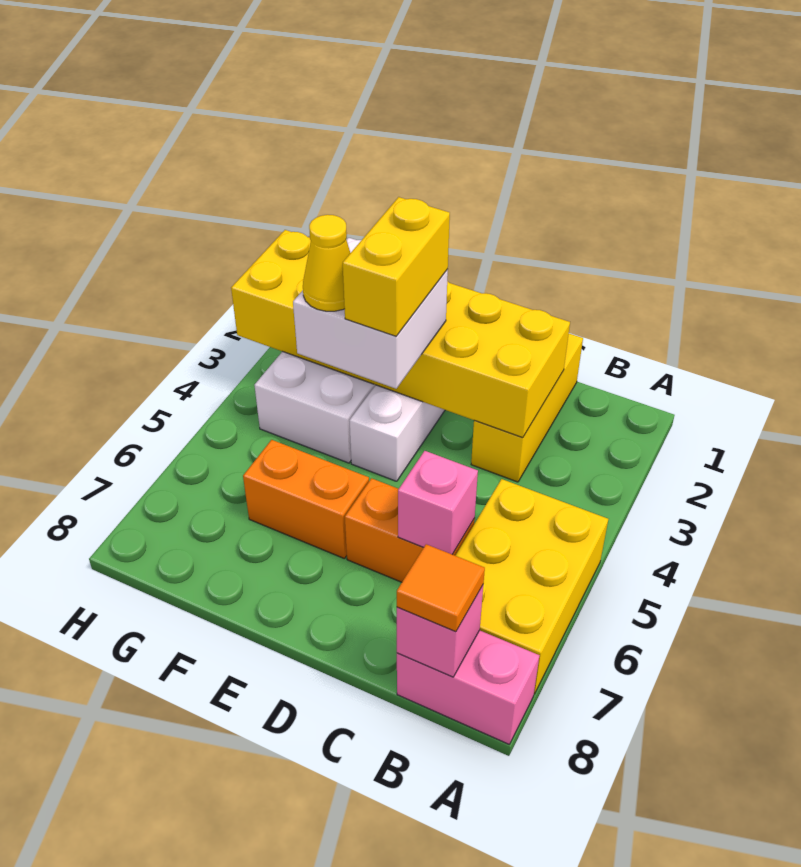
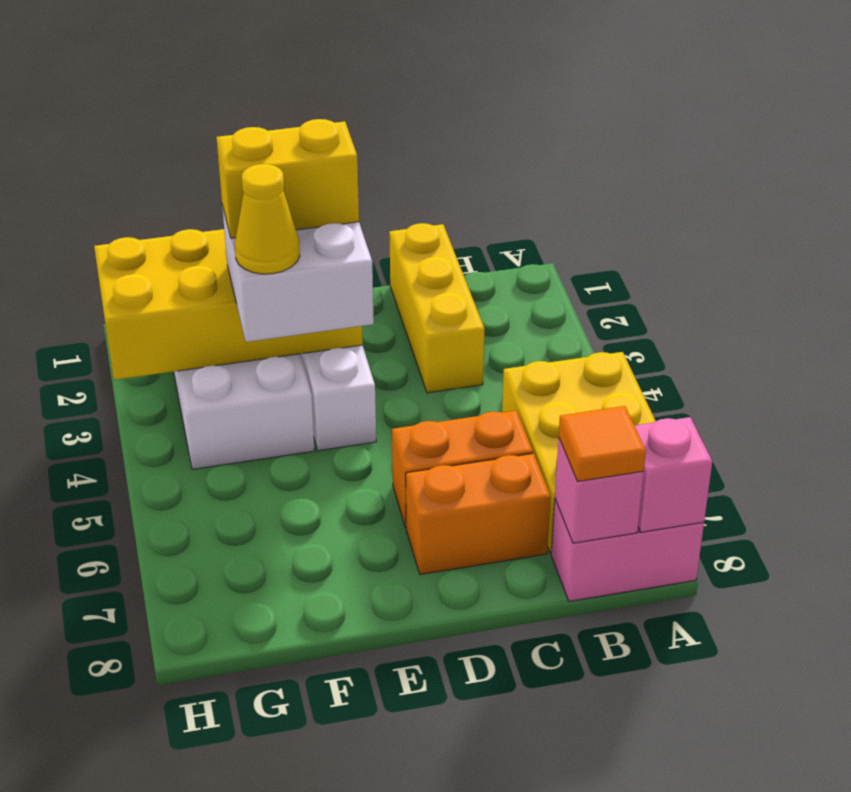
yellow brick C2:H3 level 2 -> yellow brick E2:H3 level 2
pink brick C6 level 2 -> pink brick A8 level 2
yellow brick E3:E4 level 4 -> yellow brick E3:F3 level 4
orange brick E6:F6 level 1 -> orange brick C7:D7 level 1

